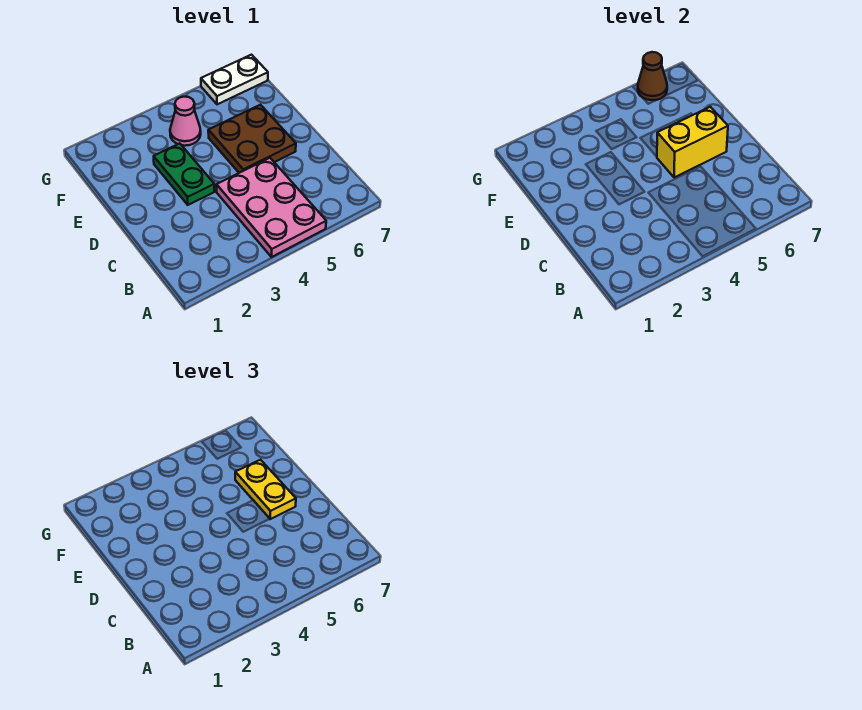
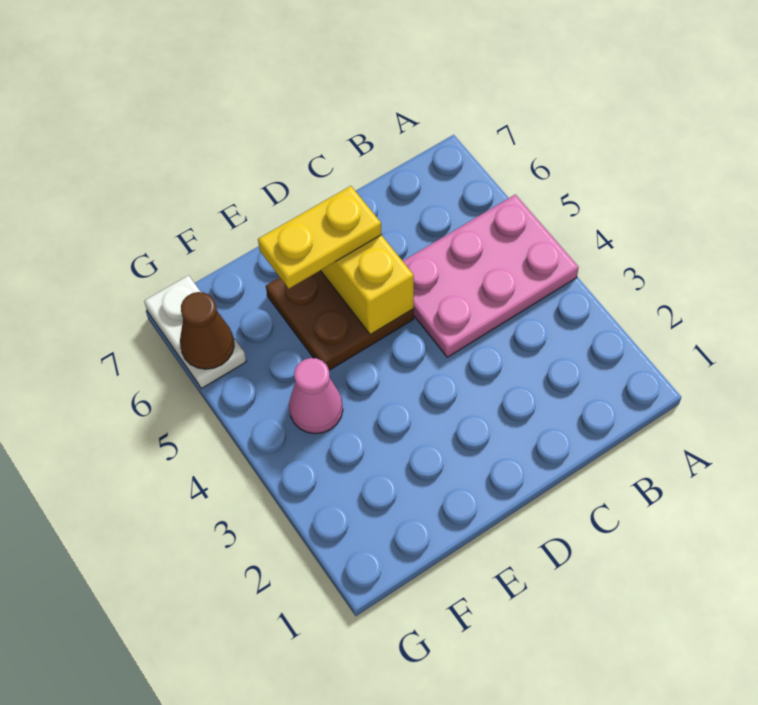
green plate D3:E3 level 1 -> none

